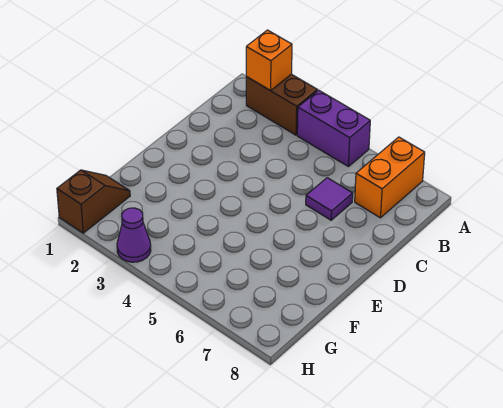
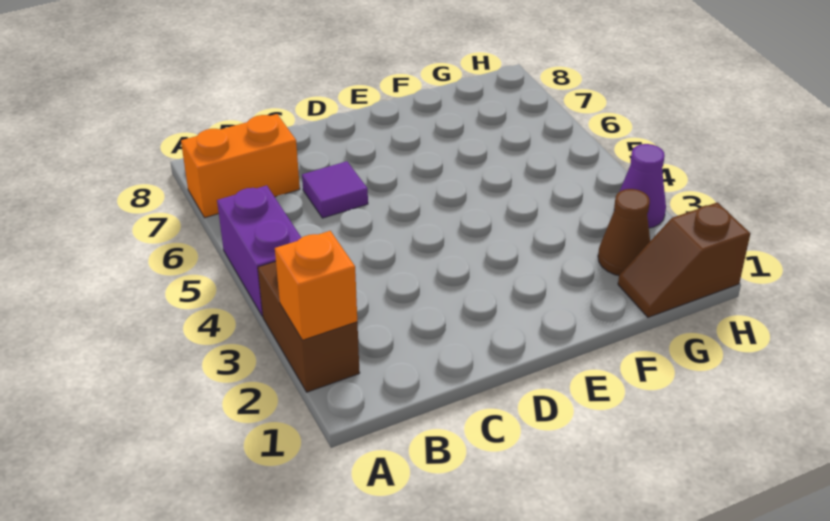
none -> brown cone G2 level 1

